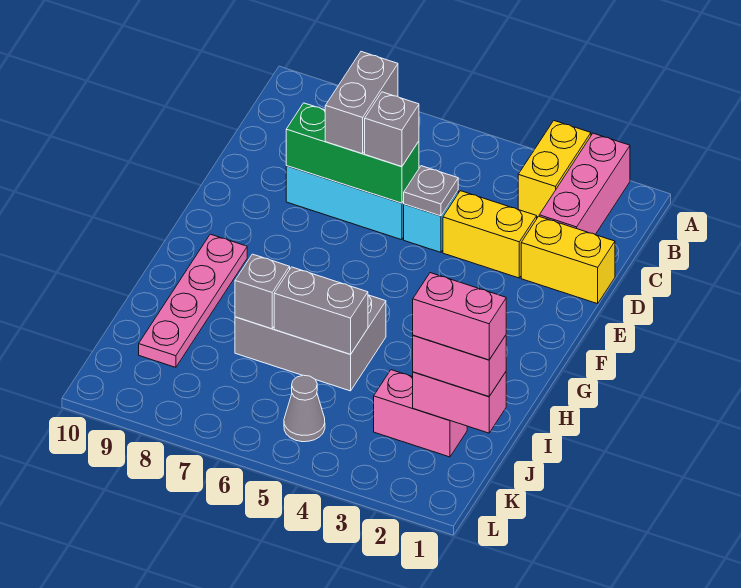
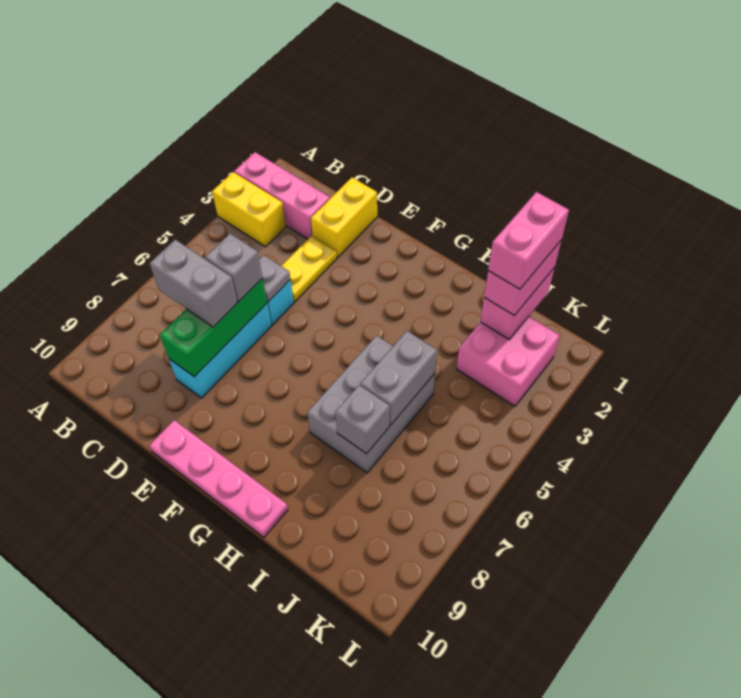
yellow brick D3:D4 level 1 -> yellow plate D3:D4 level 1
pink plate G9:J9 level 1 -> pink plate E10:H10 level 1
pink brick J2:J3 level 1 -> pink brick J2:K3 level 1
grey cone K5 level 1 -> none

